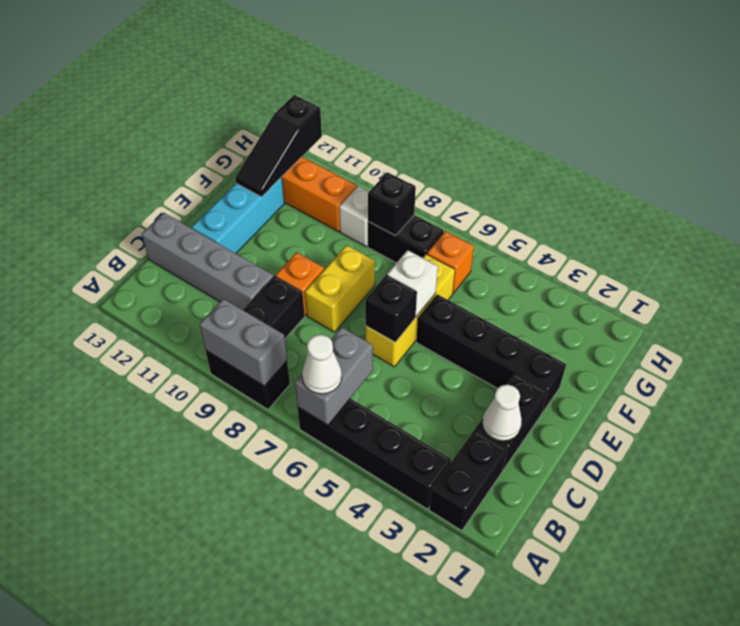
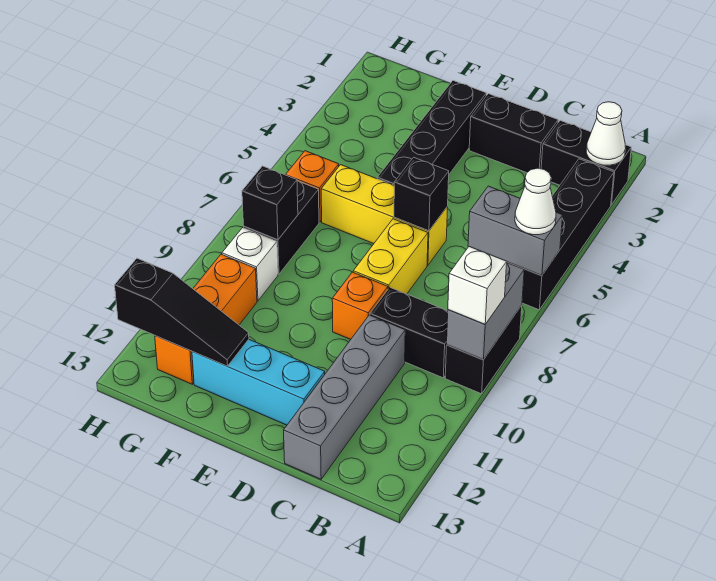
white cone C2 level 2 -> white cone A2 level 2
yellow brick D8:E8 level 1 -> yellow brick D7:D8 level 1
white brick E6 level 2 -> white brick A9 level 3

